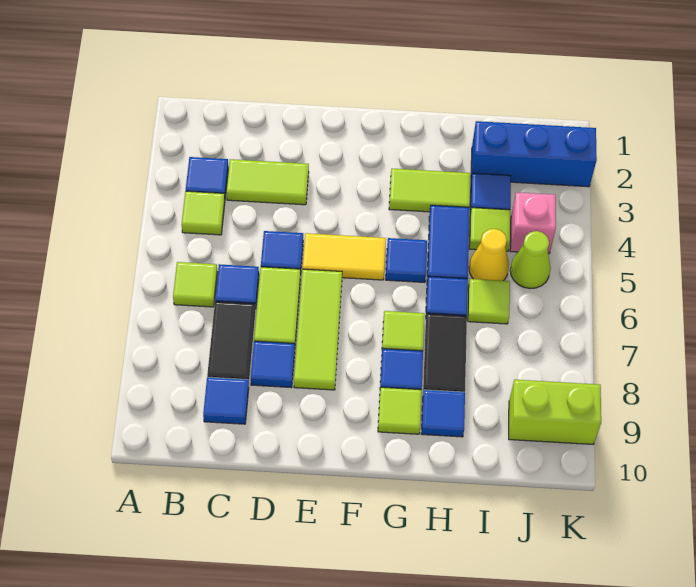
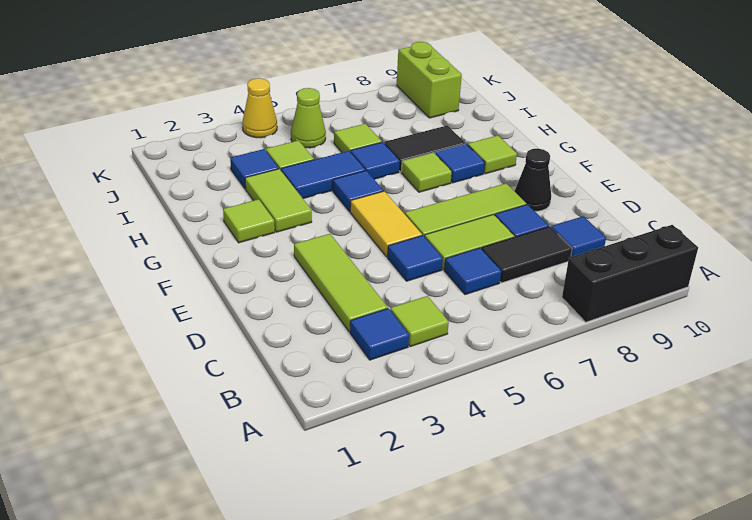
none -> black brick A8:A10 level 1
lime tile B6 level 1 -> lime tile G2 level 1
lime tile C3:D3 level 1 -> lime tile C3:E3 level 1
none -> black cone E9 level 1
blue tile H9 level 1 -> none
blue brick I2:K2 level 1 -> none
yellow cone I5 level 1 -> yellow cone K4 level 1
pink brick J4 level 1 -> none

